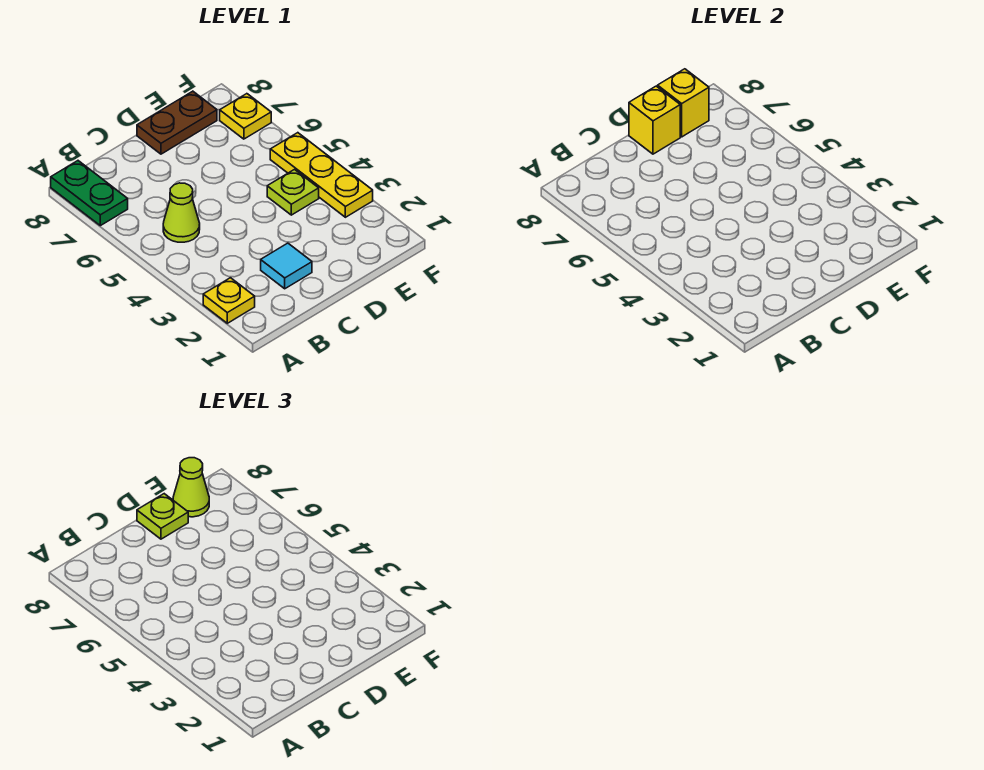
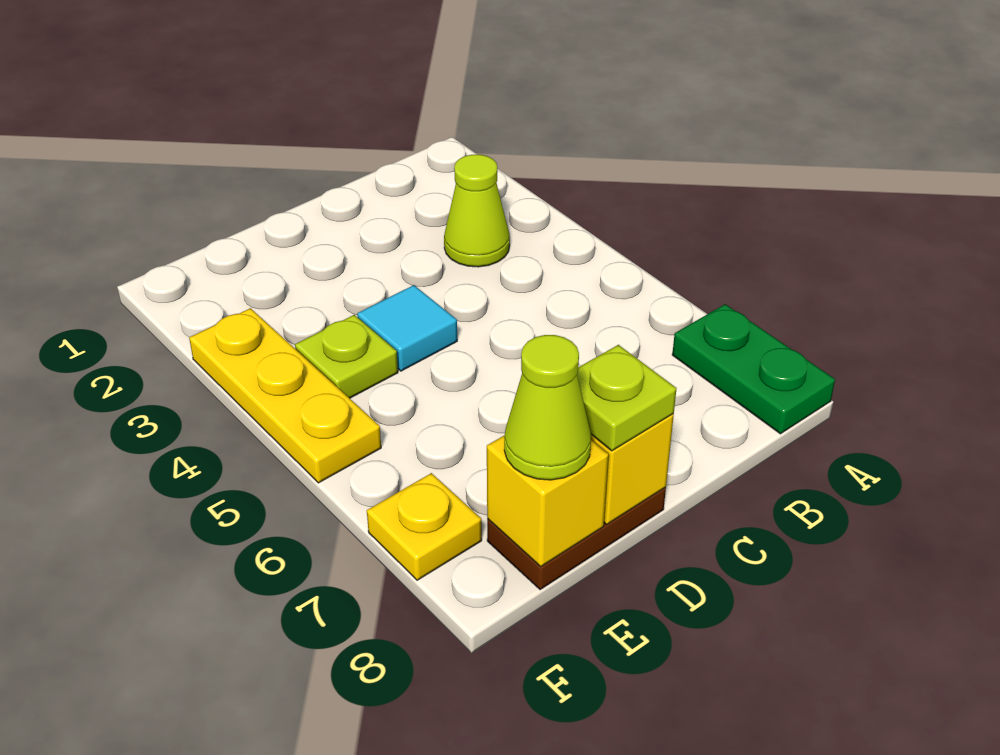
yellow plate A2 level 1 -> none
lime cone B5 level 1 -> lime cone B3 level 1
cyan tile C2 level 1 -> cyan tile D4 level 1

